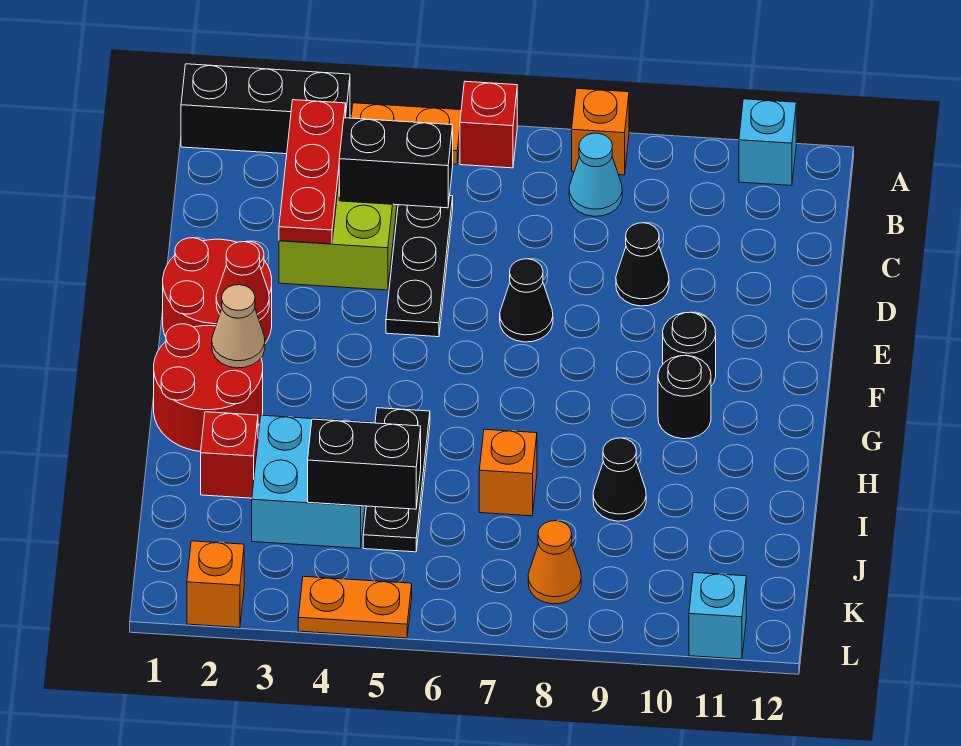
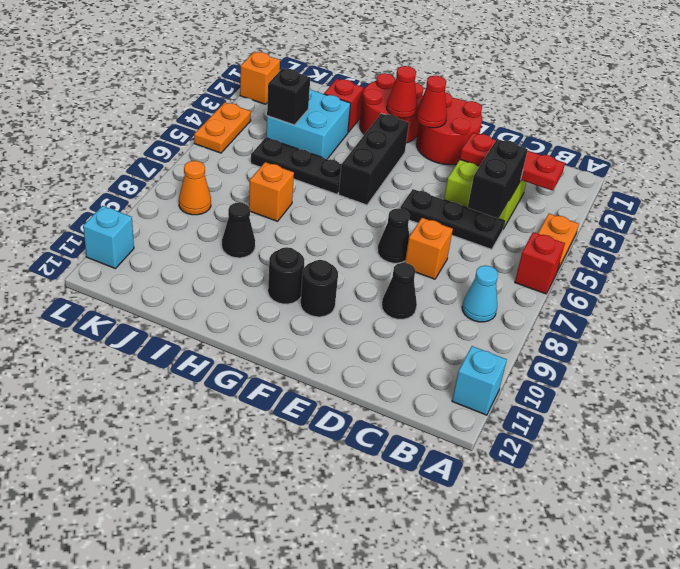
black brick A1:A3 level 1 -> black brick G3:G5 level 1
orange brick A8 level 1 -> orange brick D7 level 1
tan cone G2 level 2 -> red cone G2 level 2
black brick J4:J5 level 2 -> black brick J4 level 2

